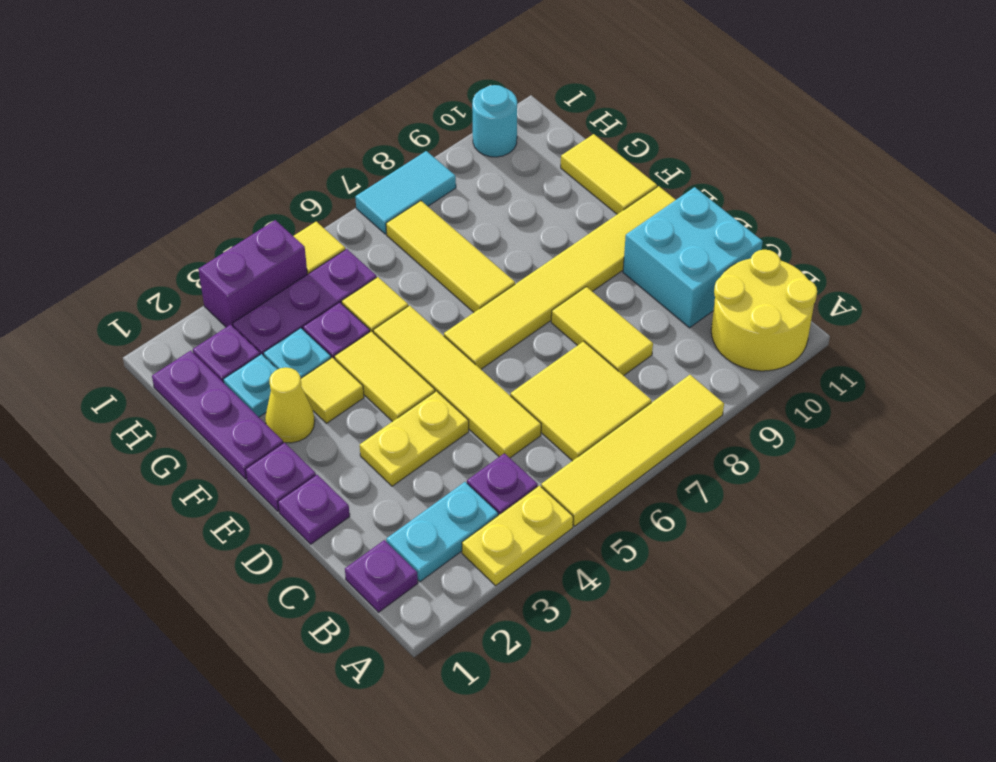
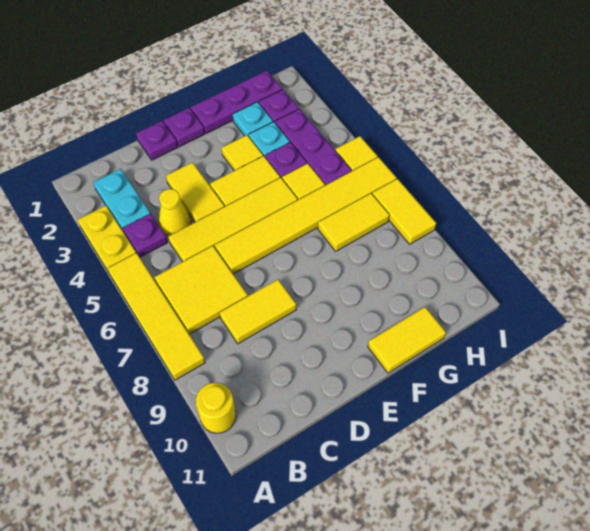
yellow round brick A10:B11 level 1 -> yellow round brick A10 level 1
purple plate B1 level 1 -> none
cyan brick C10:D11 level 1 -> none
yellow plate D3:D4 level 1 -> yellow tile D3:D4 level 1
yellow tile E6:E11 level 1 -> yellow tile D6:I6 level 1
yellow cone F2 level 1 -> yellow cone C4 level 1
yellow tile F7:H7 level 1 -> yellow tile G7:H7 level 1
purple brick I3:I4 level 1 -> none
cyan tile I7:I8 level 1 -> yellow tile I7:I8 level 1
cyan round brick I10 level 1 -> none

